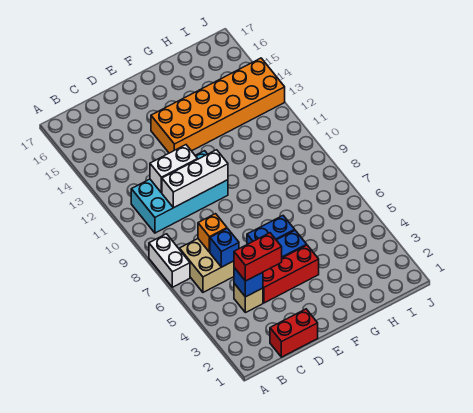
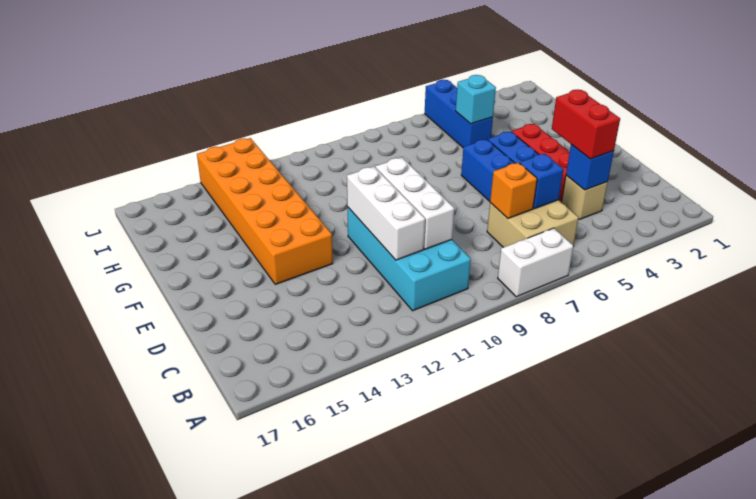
red brick C1:D1 level 1 -> none
white brick C11:D11 level 2 -> white brick C11:E11 level 2
none -> blue brick H5:J5 level 1
none -> cyan brick H5 level 2

